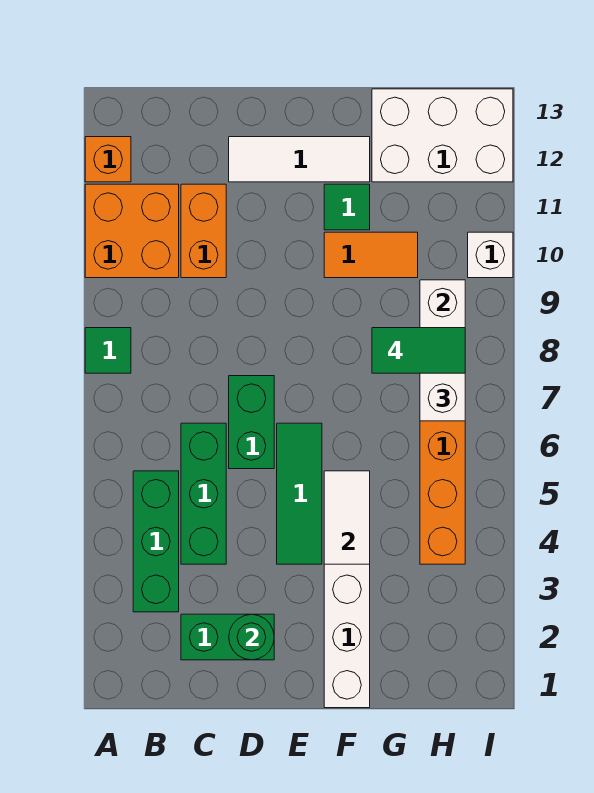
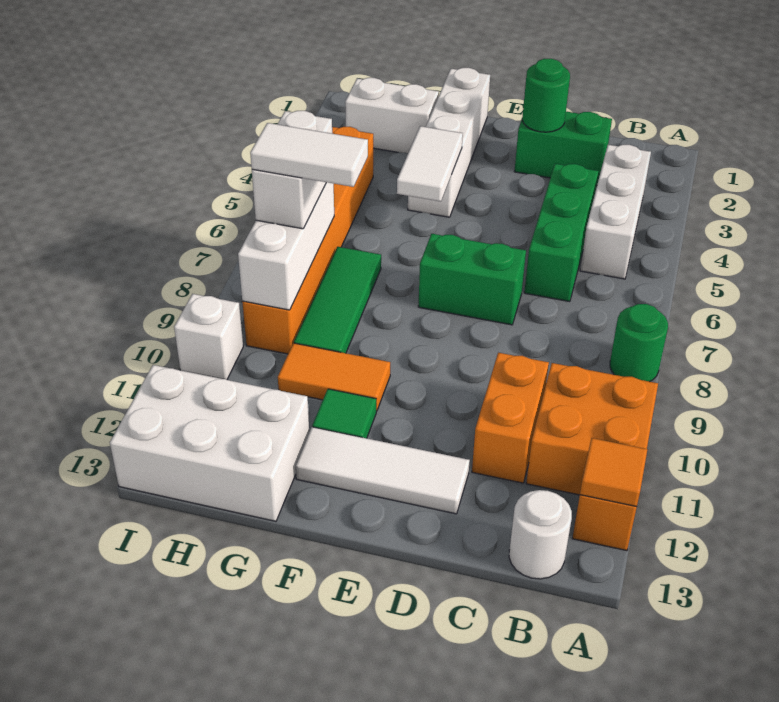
green tile A8 level 1 -> green round brick A8 level 1
none -> orange tile A12 level 2
green brick B3:B5 level 1 -> white brick B3:B5 level 1
none -> white round brick B13 level 1
green brick D6:D7 level 1 -> green brick D7:E7 level 1
green tile E4:E6 level 1 -> green tile G7:G9 level 1
none -> white brick G2:H2 level 1
green tile G8:H8 level 4 -> white tile G8:H8 level 4

